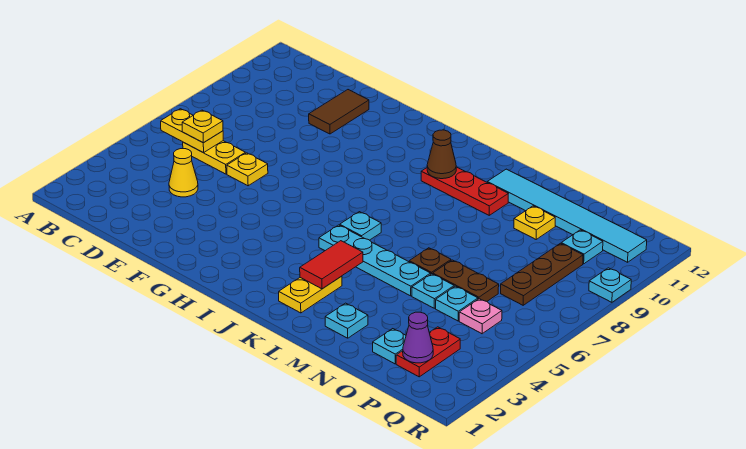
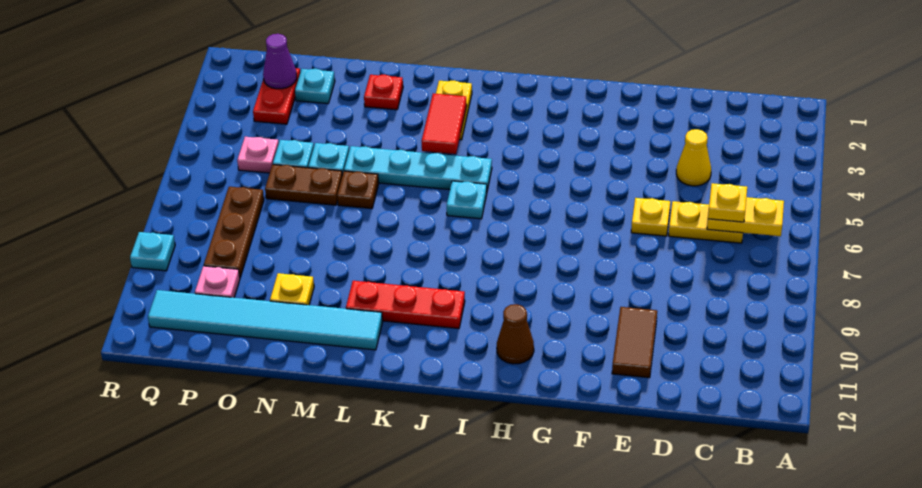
brown cone J10 level 2 -> brown cone H11 level 1
cyan plate M2 level 1 -> red plate M2 level 1
cyan plate P10 level 1 -> pink plate P10 level 1

